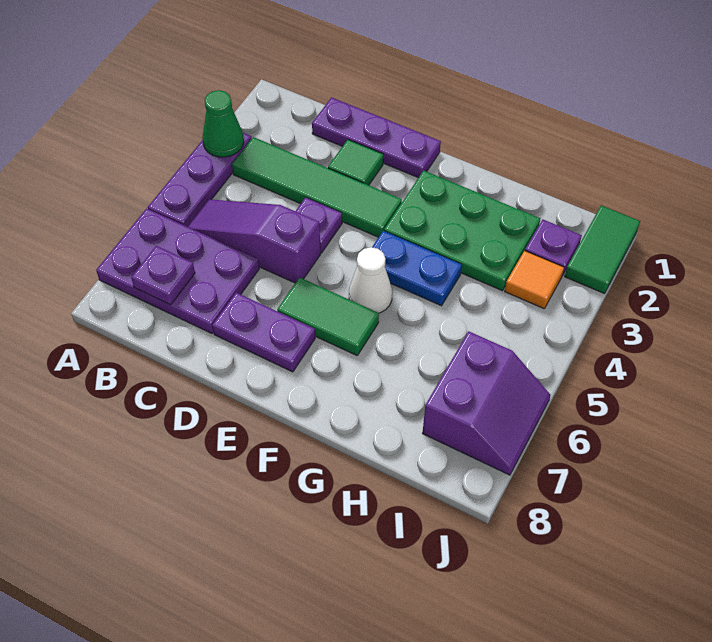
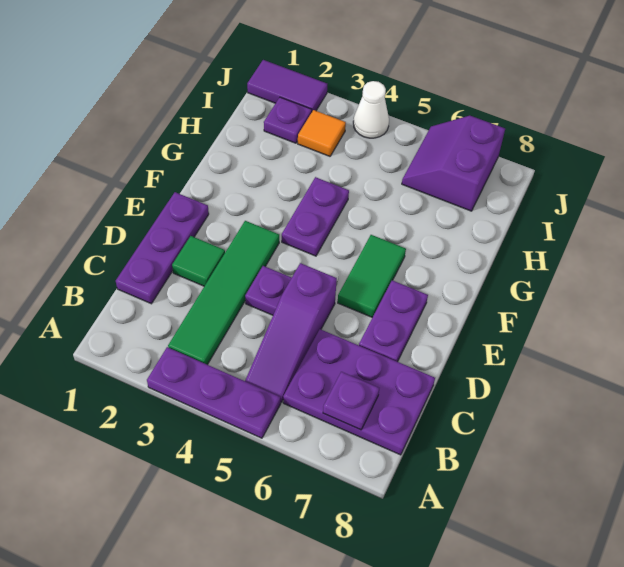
green cone A3 level 2 -> none
purple plate A6:C7 level 1 -> purple plate B6:C8 level 1
green plate F2:H3 level 1 -> none
blue plate F4:G4 level 1 -> purple plate F4:G4 level 1
white cone F5 level 1 -> white cone J4 level 1
purple slope I6:J7 level 1 top I -> purple slope I6:J7 level 1 top 7
green tile J1:J2 level 1 -> purple tile J1:J2 level 1

